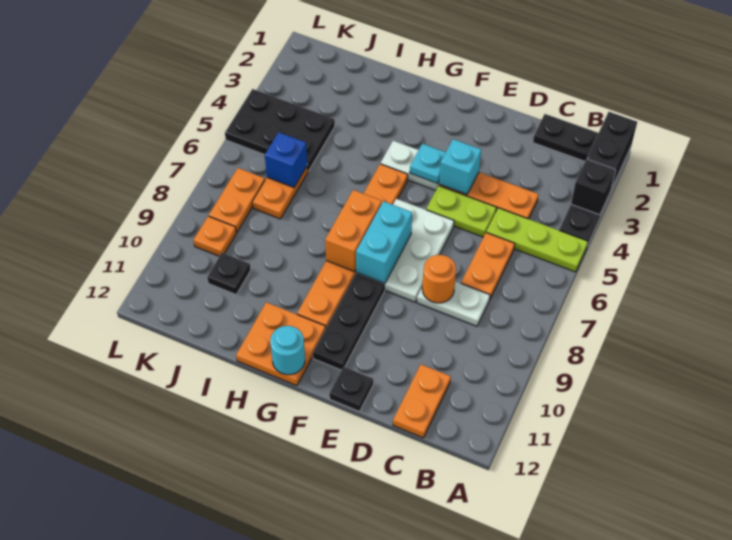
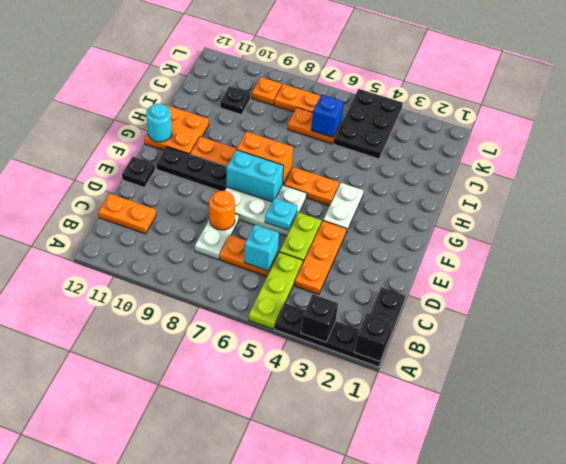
black brick A1:A2 level 2 -> black brick A1 level 2
cyan brick E4 level 2 -> cyan brick C6 level 2
cyan plate F4 level 2 -> cyan plate E6 level 2

